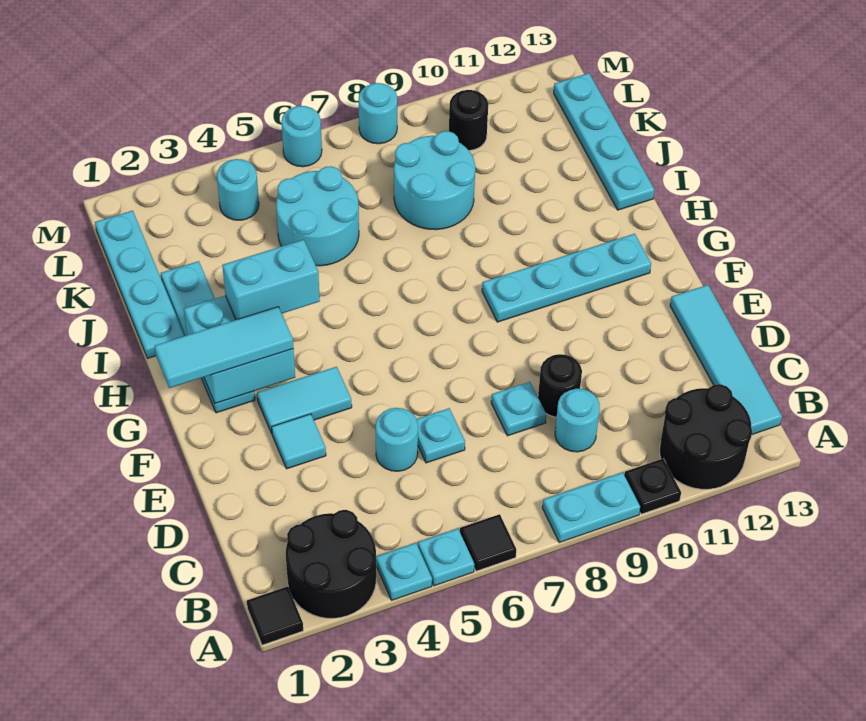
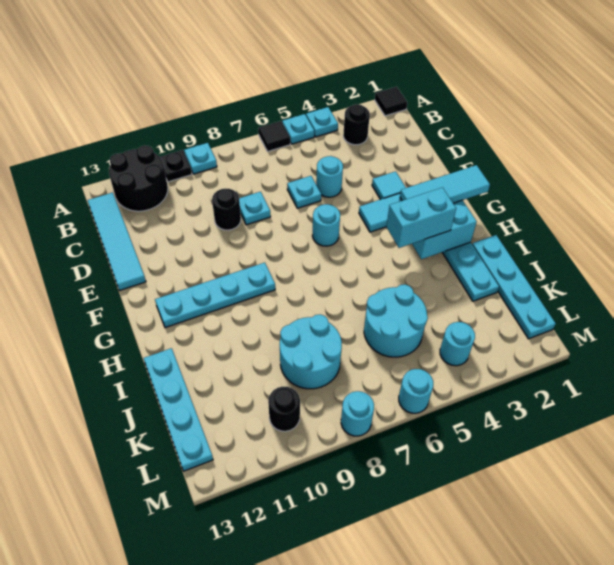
black round brick A2:B3 level 1 -> black round brick B3 level 1
cyan plate A8:A9 level 1 -> cyan plate A9 level 1
cyan round brick C9 level 1 -> cyan round brick F6 level 1

